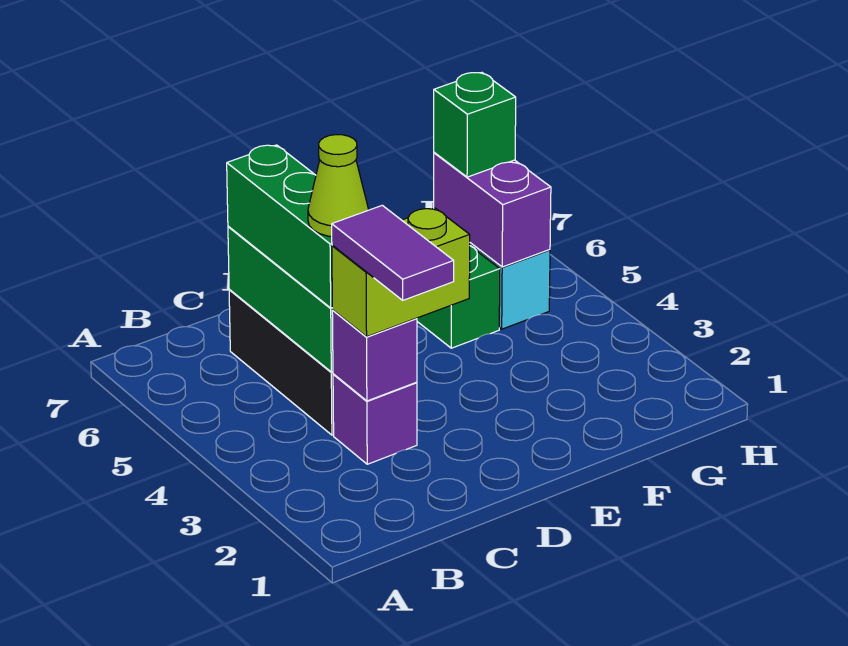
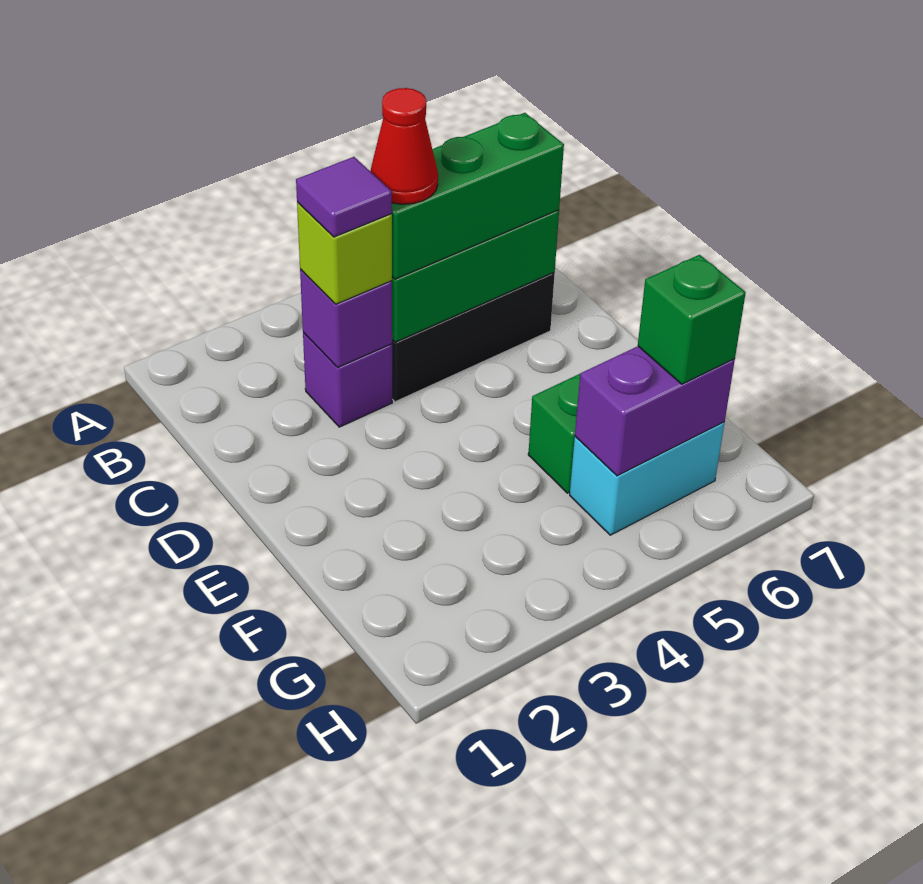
purple tile C2:C3 level 4 -> purple tile C3 level 4
lime brick C3:D3 level 3 -> lime brick C3 level 3
lime cone C4 level 4 -> red cone C4 level 4

